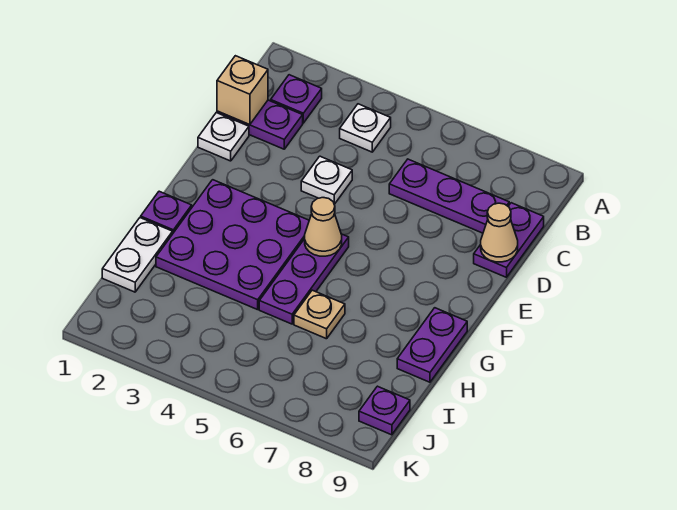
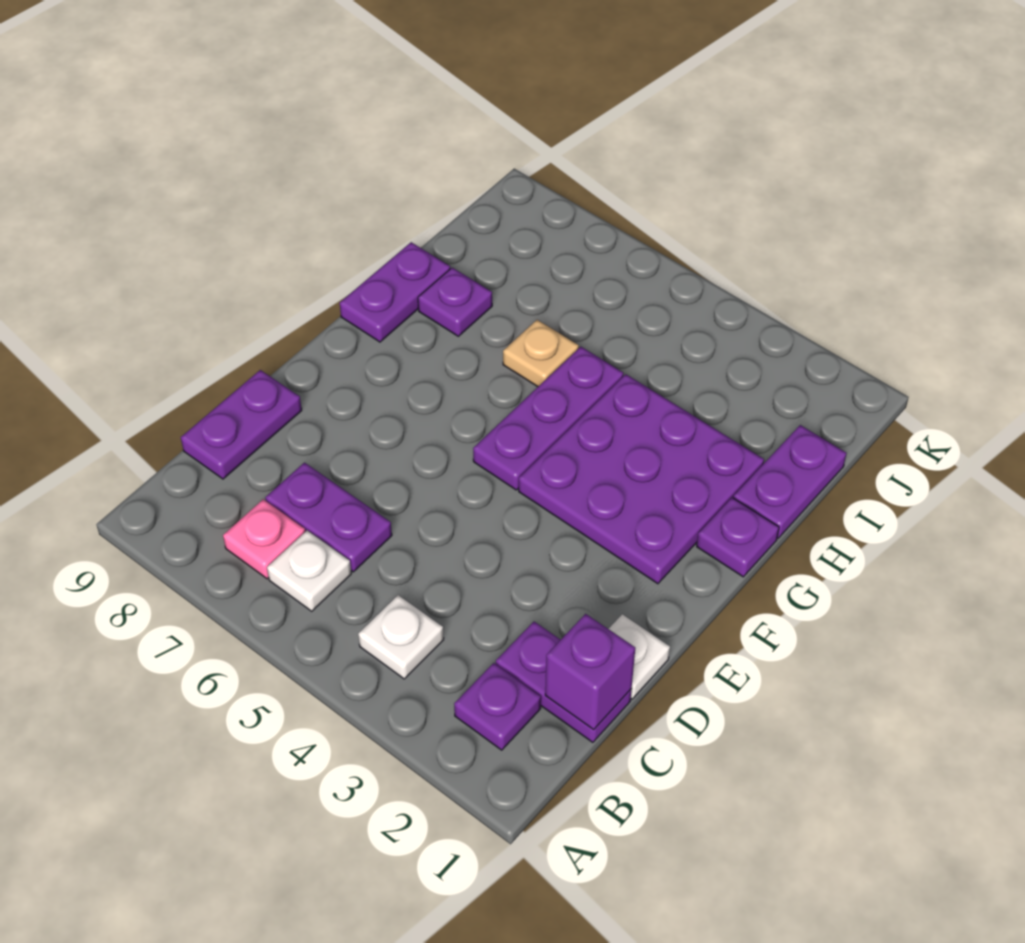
none -> pink plate B7 level 1
tan brick C1 level 2 -> purple brick C1 level 2
purple plate C6:C8 level 1 -> purple plate C6:C7 level 1
white plate D4 level 1 -> white plate B6 level 1
tan cone D9 level 2 -> none
tan cone F5 level 2 -> none
white plate H1:I1 level 1 -> purple plate H1:I1 level 1
purple plate J9 level 1 -> purple plate H8 level 1

